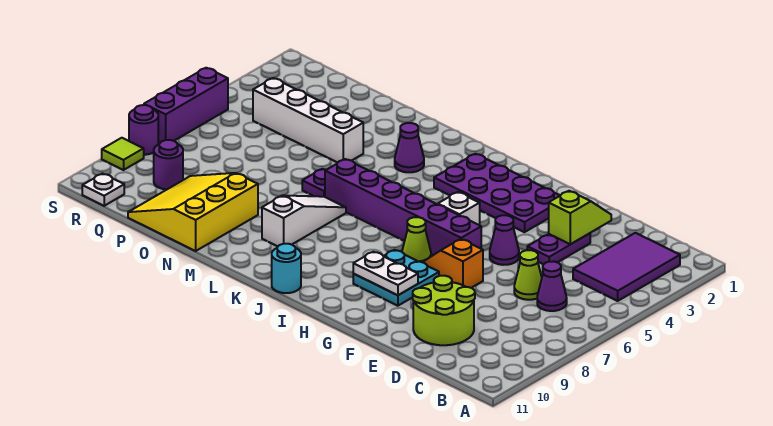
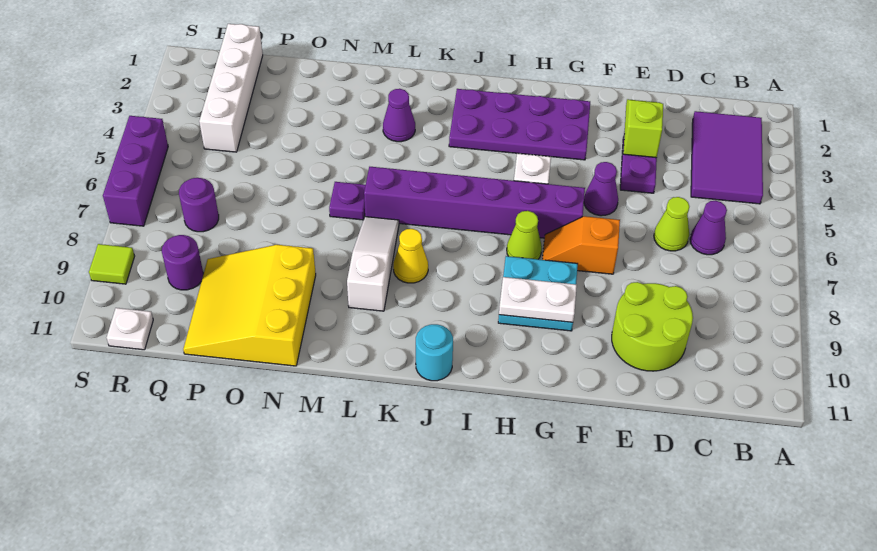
none -> yellow cone K8 level 1
white brick N4:Q4 level 1 -> white brick Q1:Q4 level 1
purple round brick S8 level 1 -> purple round brick Q7 level 1

